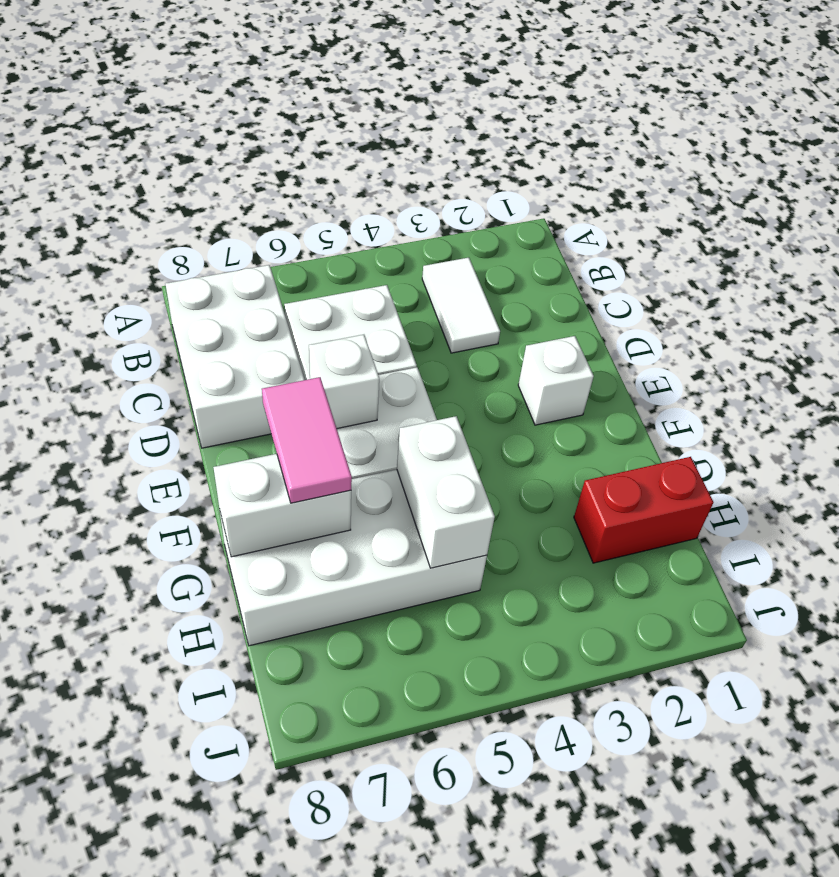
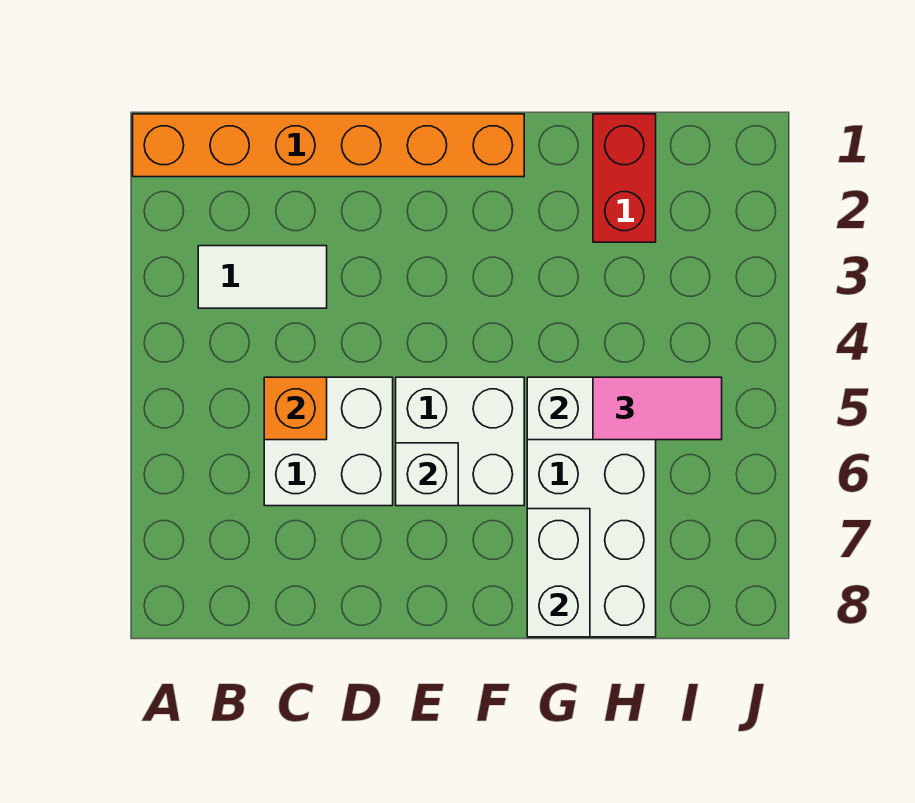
none -> orange brick A1:F1 level 1
white brick B7:D8 level 1 -> none
none -> orange brick C5 level 2
white brick E2 level 1 -> none
pink tile F7:G7 level 3 -> pink tile H5:I5 level 3

